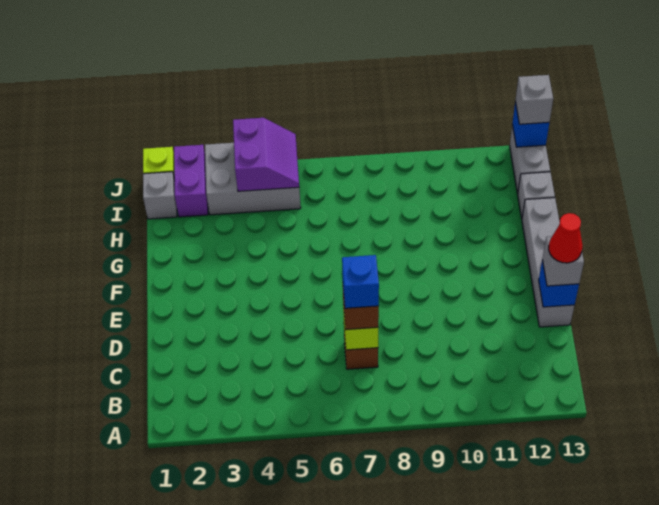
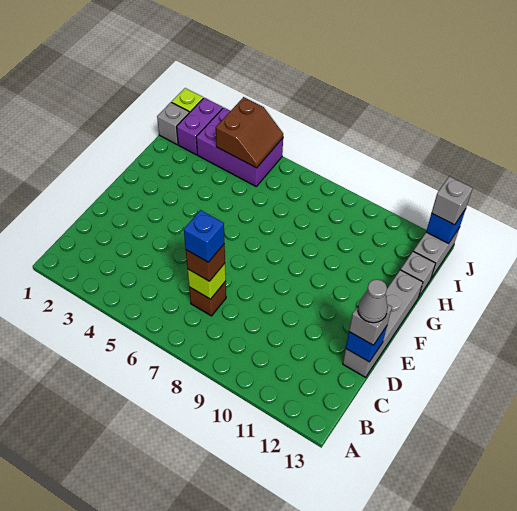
red cone D13 level 4 -> grey cone D13 level 4
grey brick I3:J5 level 1 -> purple brick I3:J5 level 1
purple slope I4:J5 level 2 top 4 -> brown slope I4:J5 level 2 top 4

